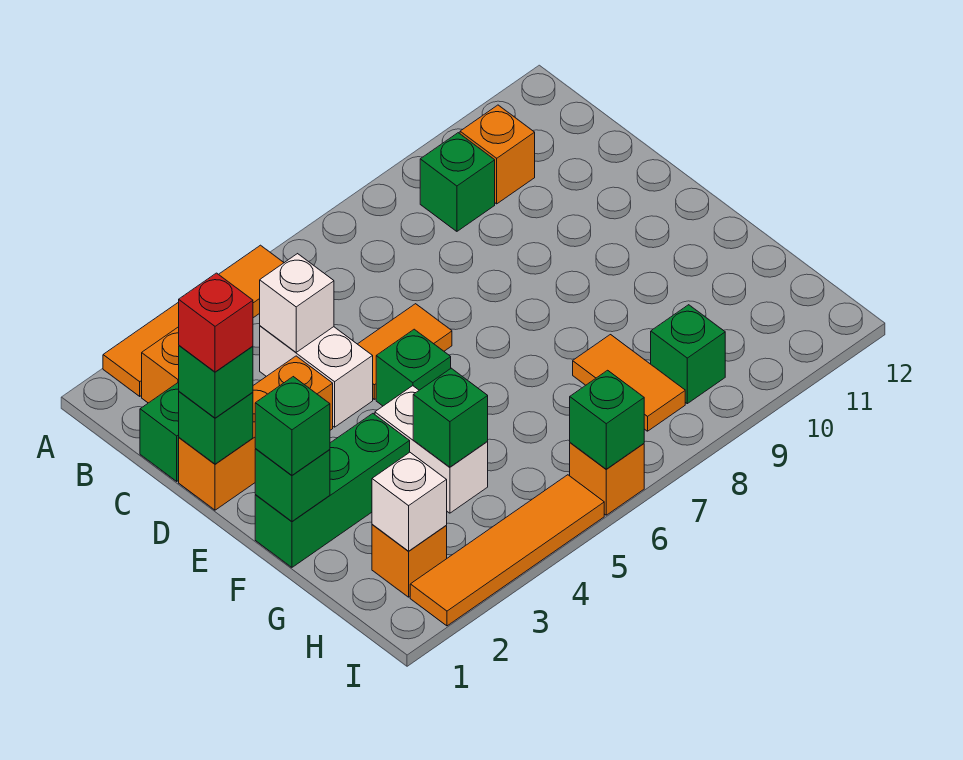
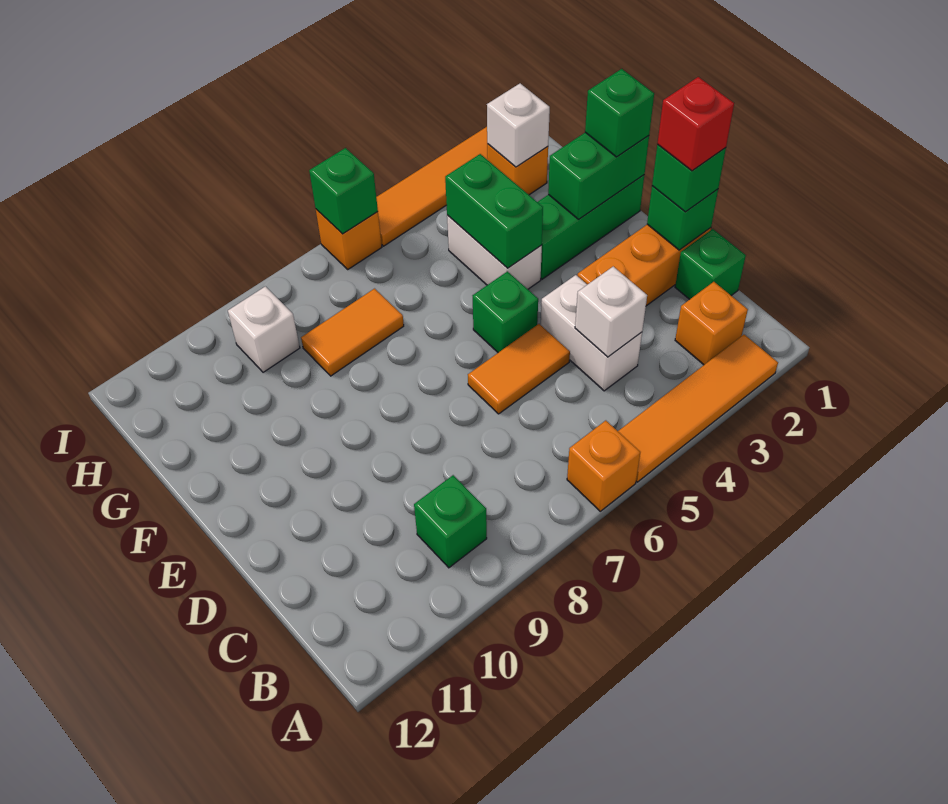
orange brick B10 level 1 -> orange brick A6 level 1
green brick F1 level 2 -> green brick F1:F2 level 2
green brick G4 level 2 -> green brick F4:G4 level 2
orange tile G8:H8 level 1 -> orange tile G7:G8 level 1
green brick H9 level 1 -> white brick H9 level 1

